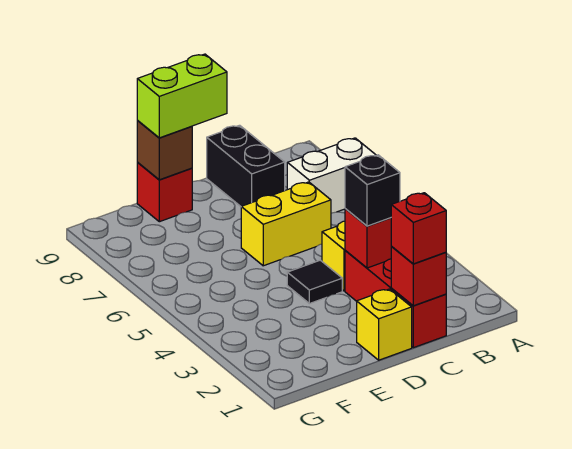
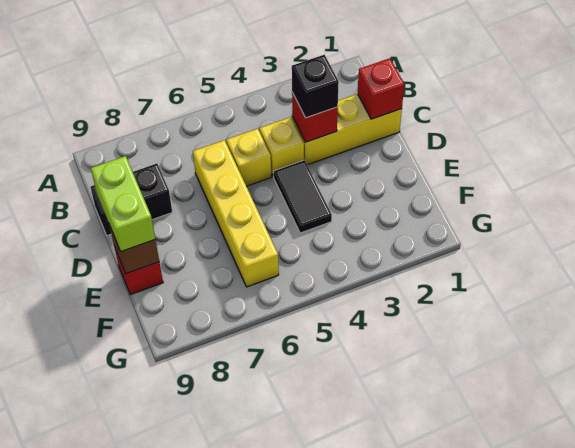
white brick A7:B7 level 1 -> none
red brick C1:C3 level 1 -> yellow brick C1:C3 level 1
red brick C1 level 3 -> none
yellow brick C6:D6 level 1 -> yellow brick C6:F6 level 1
yellow brick D1 level 1 -> yellow brick C5 level 1
black tile D4 level 1 -> black tile D4:E4 level 1

